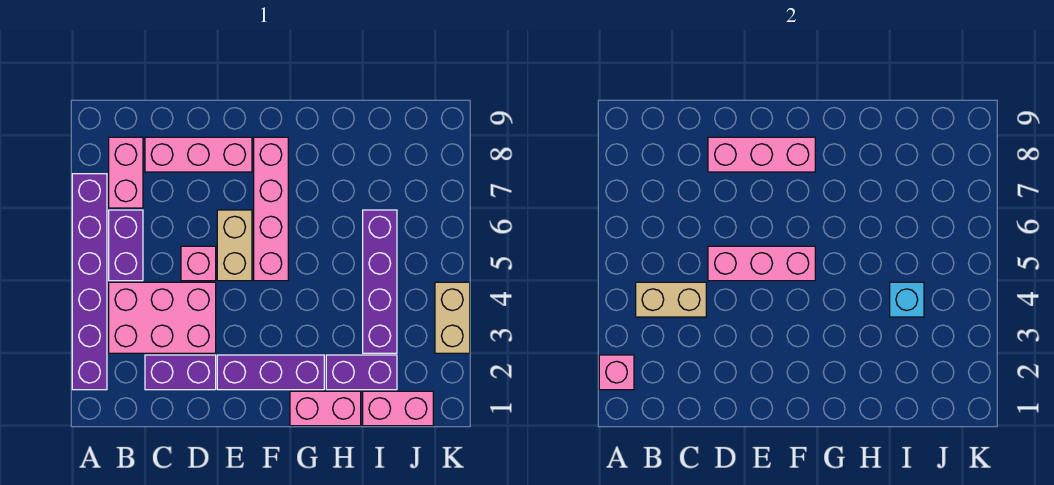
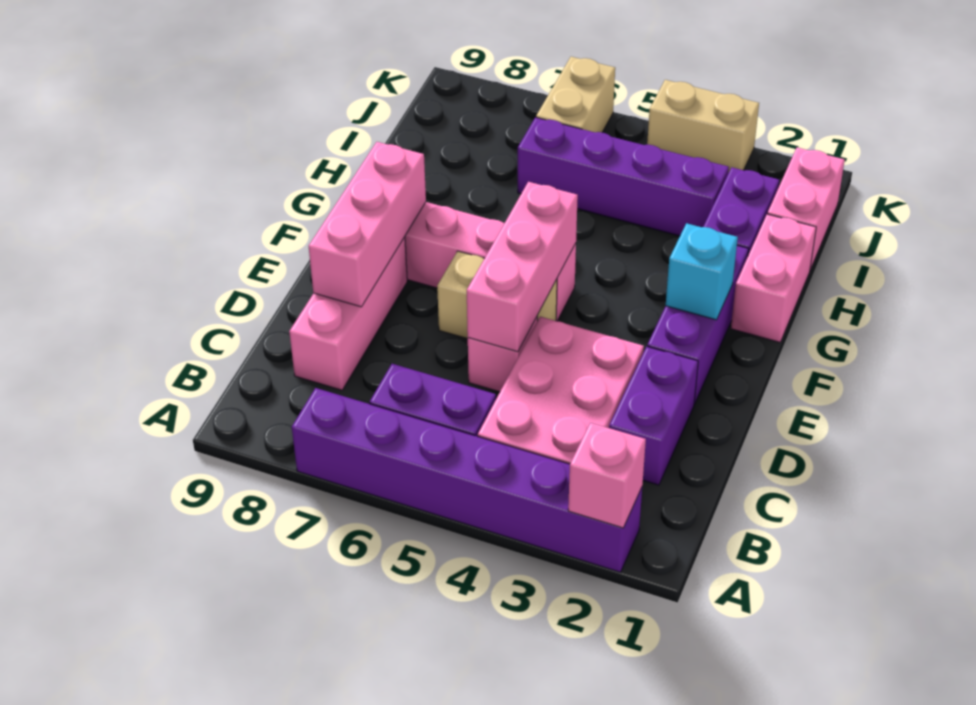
tan brick B4:C4 level 2 -> tan brick J6:K6 level 1
pink brick B7:B8 level 1 -> none
cyan brick I4 level 2 -> cyan brick F2 level 2

